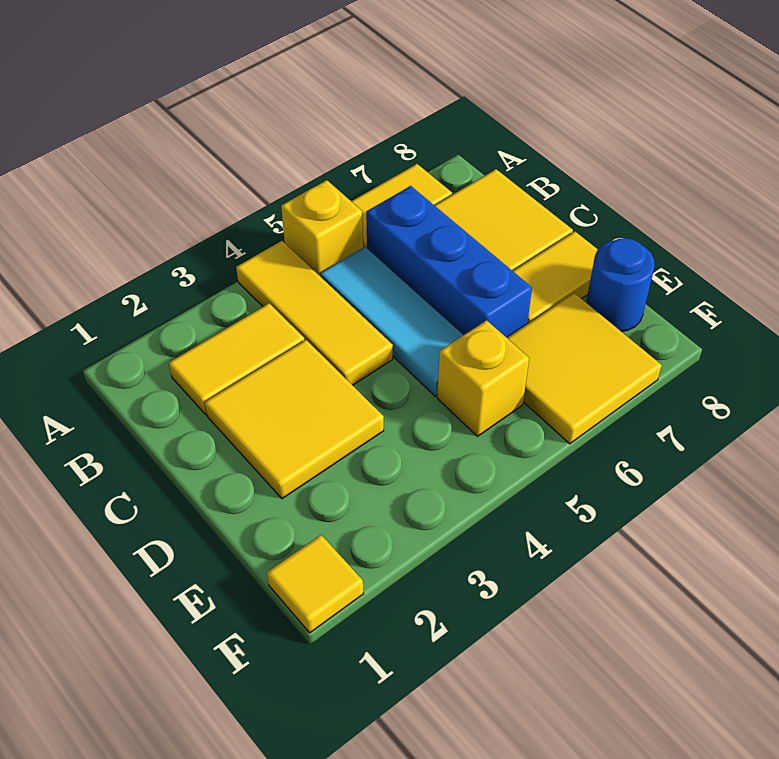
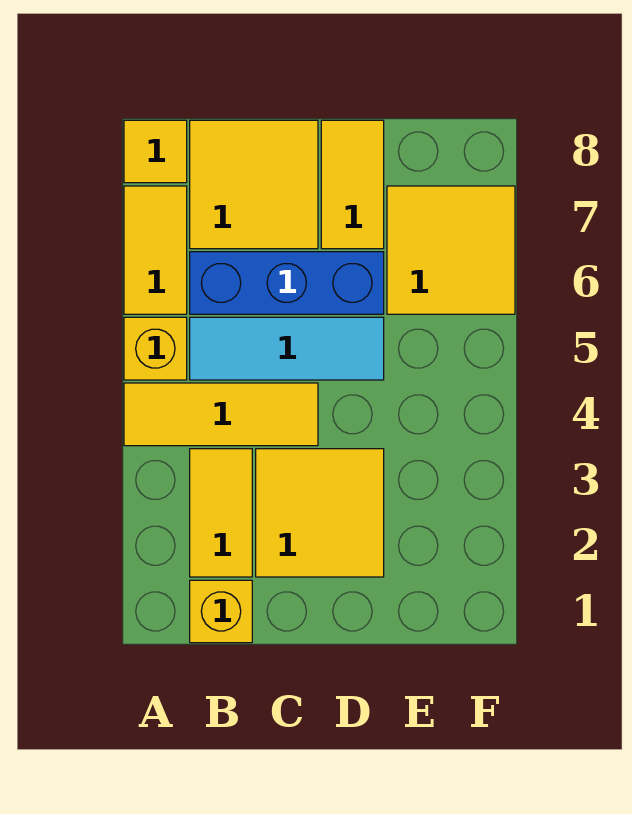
yellow brick E5 level 1 -> yellow brick B1 level 1
blue round brick E8 level 1 -> none
yellow tile F1 level 1 -> yellow tile A8 level 1

